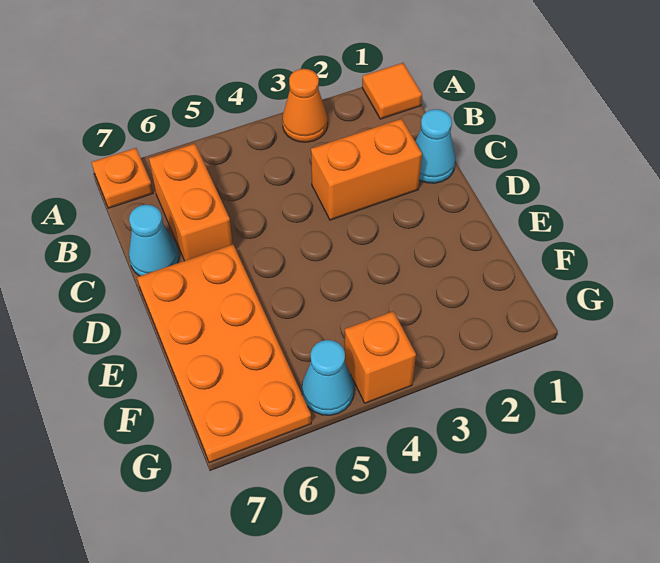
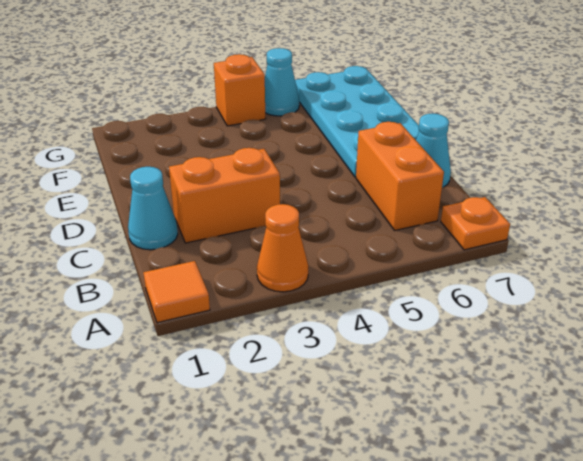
orange plate D6:G7 level 1 -> cyan plate D6:G7 level 1

